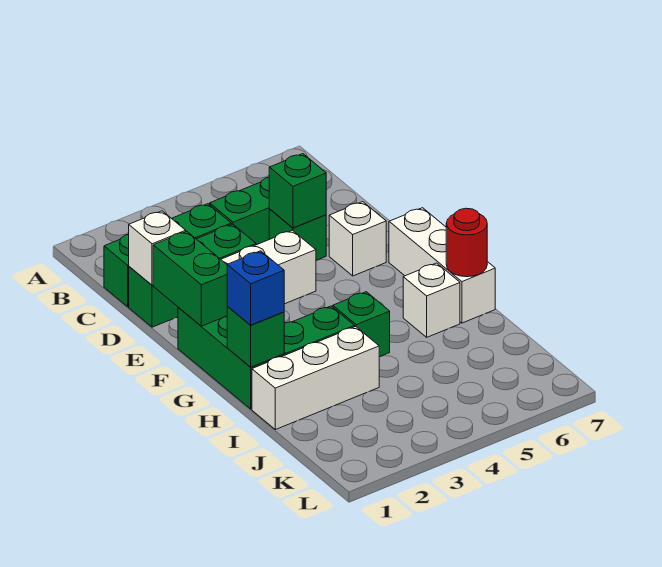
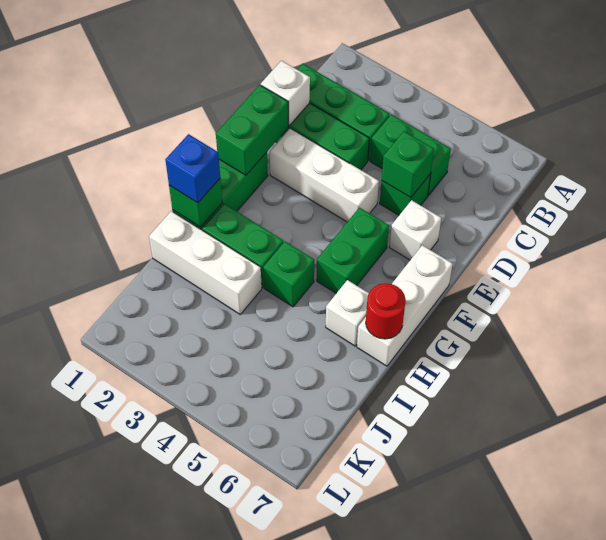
none -> green brick F5:G5 level 1

